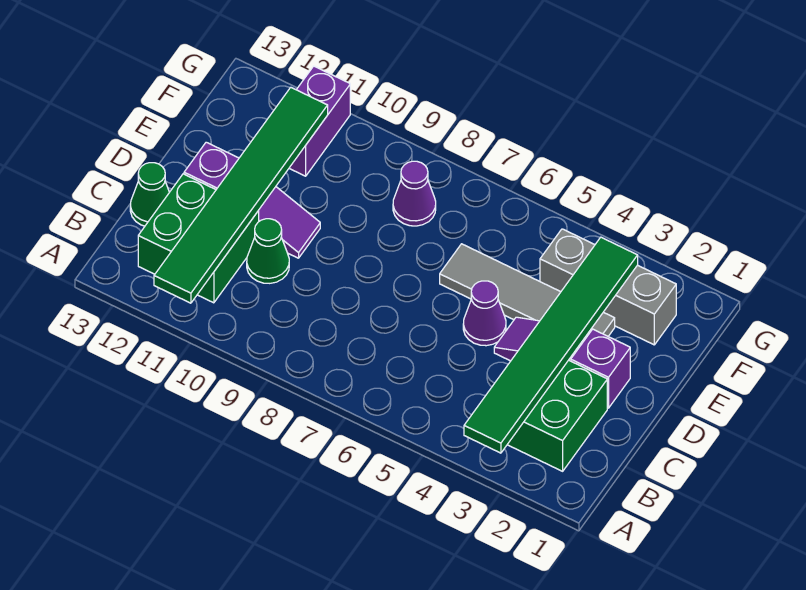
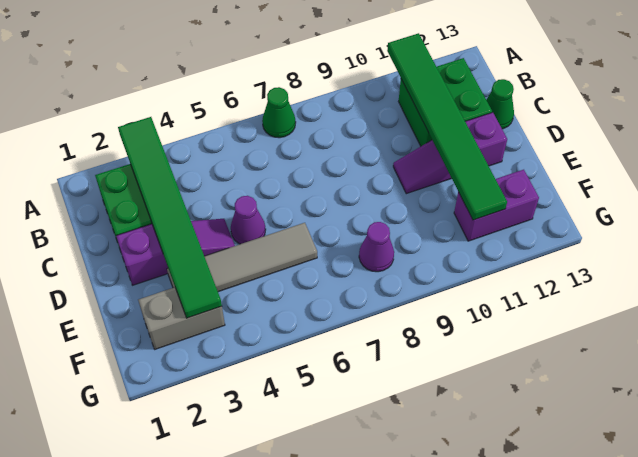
green cone C10 level 1 -> green cone A7 level 1
grey brick F2:F4 level 1 -> grey brick F2:F3 level 1
purple brick F11:G11 level 1 -> purple brick F11:F12 level 1

